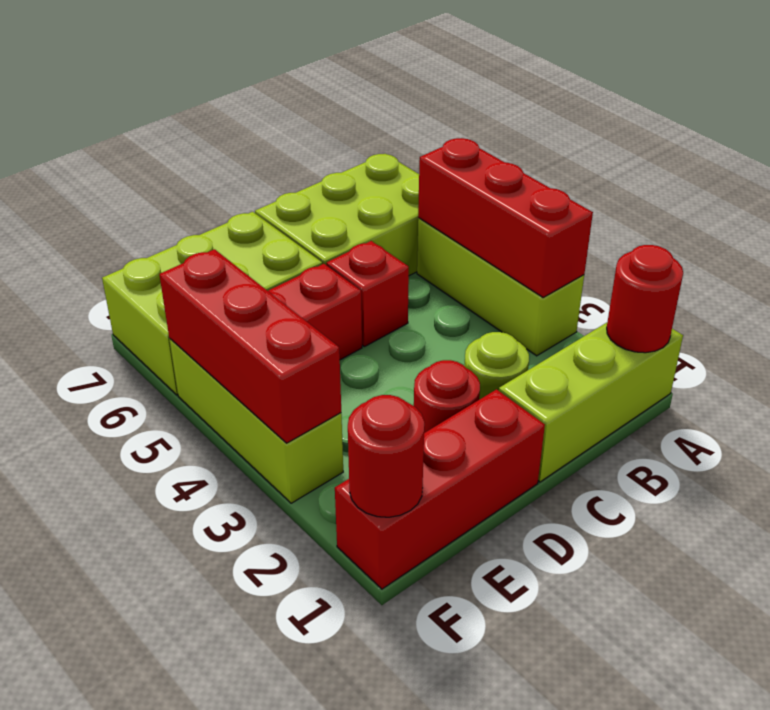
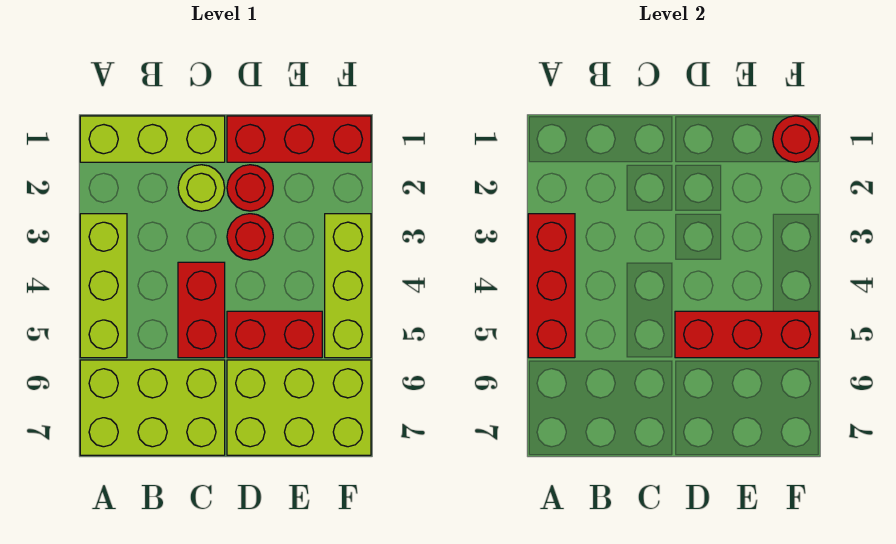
red round brick A1 level 2 -> red round brick D3 level 1
red brick C5 level 1 -> red brick C4:C5 level 1
red brick F3:F5 level 2 -> red brick D5:F5 level 2

